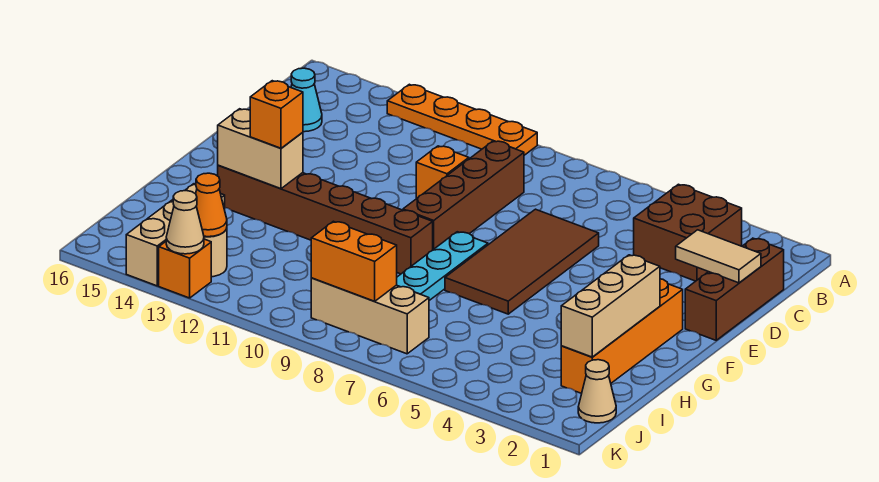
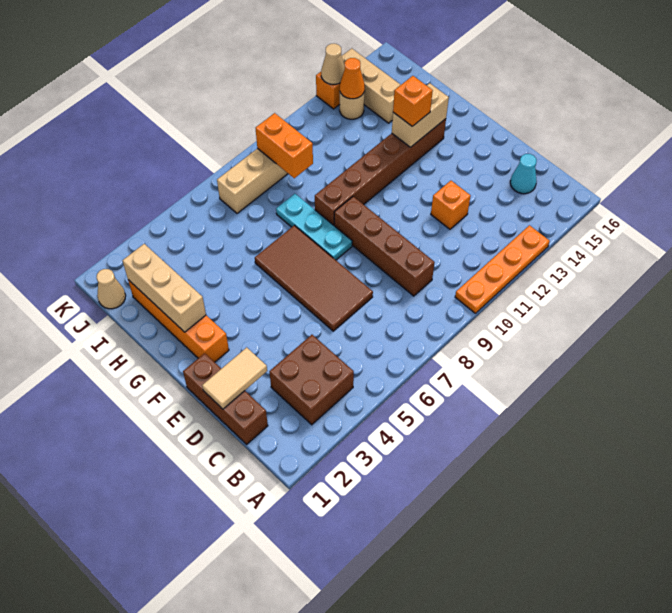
orange brick D10 level 1 -> orange brick D12 level 1
orange brick J8:J9 level 2 -> orange brick I9:J9 level 2

